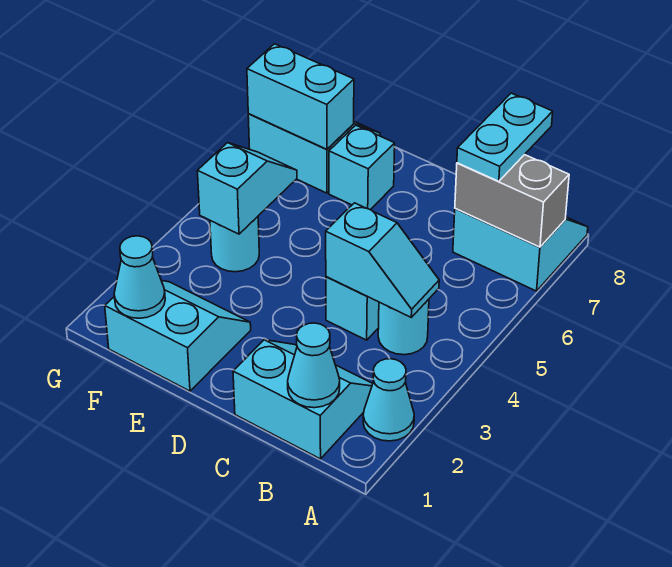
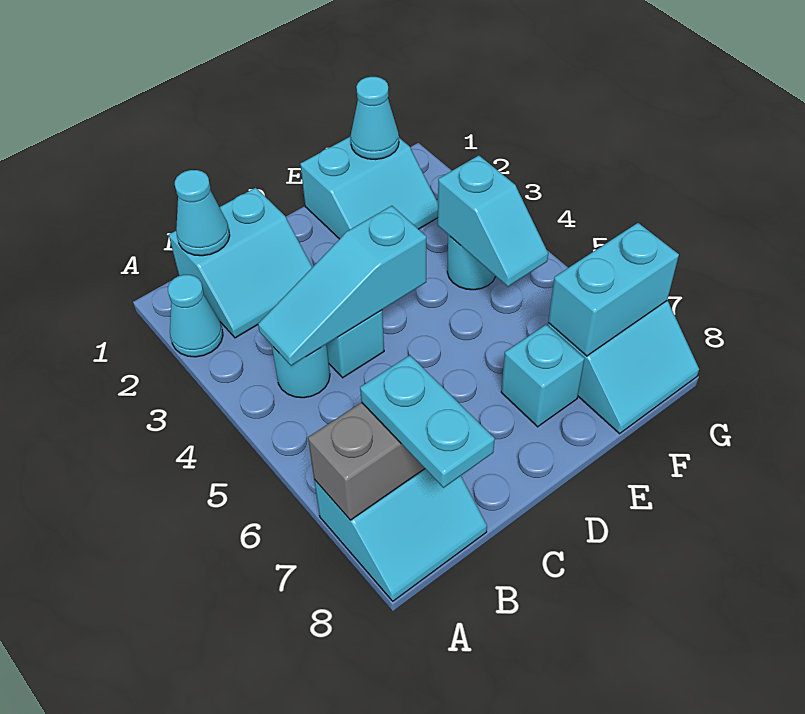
cyan slope B4:C4 level 2 top C -> cyan slope B4:D4 level 2 top D

